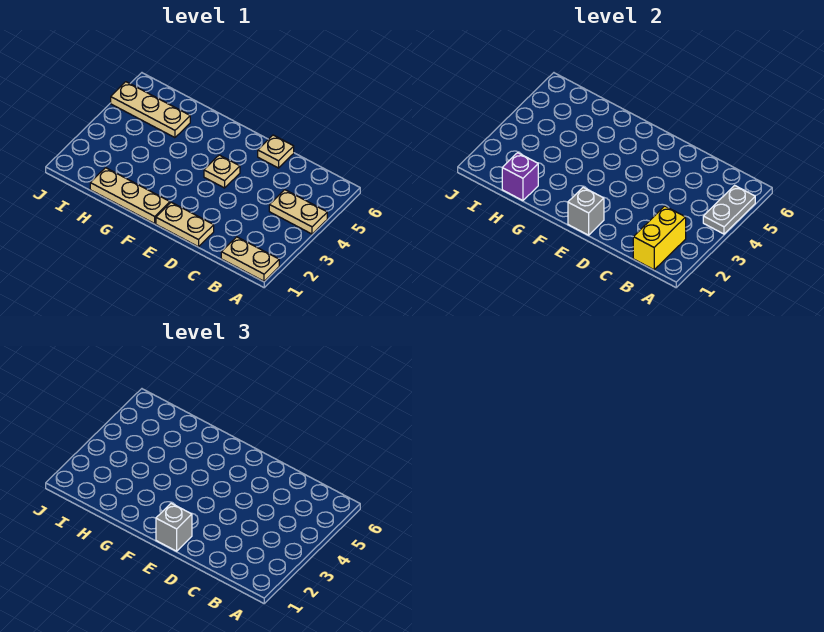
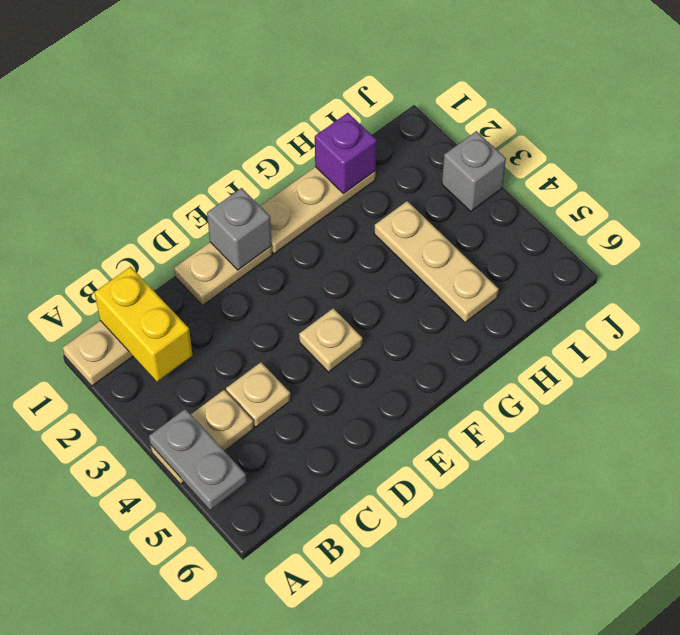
tan plate D6 level 1 -> tan plate C4 level 1
grey brick E1 level 3 -> grey brick J3 level 1
tan plate H5:J5 level 1 -> tan plate H3:H5 level 1

